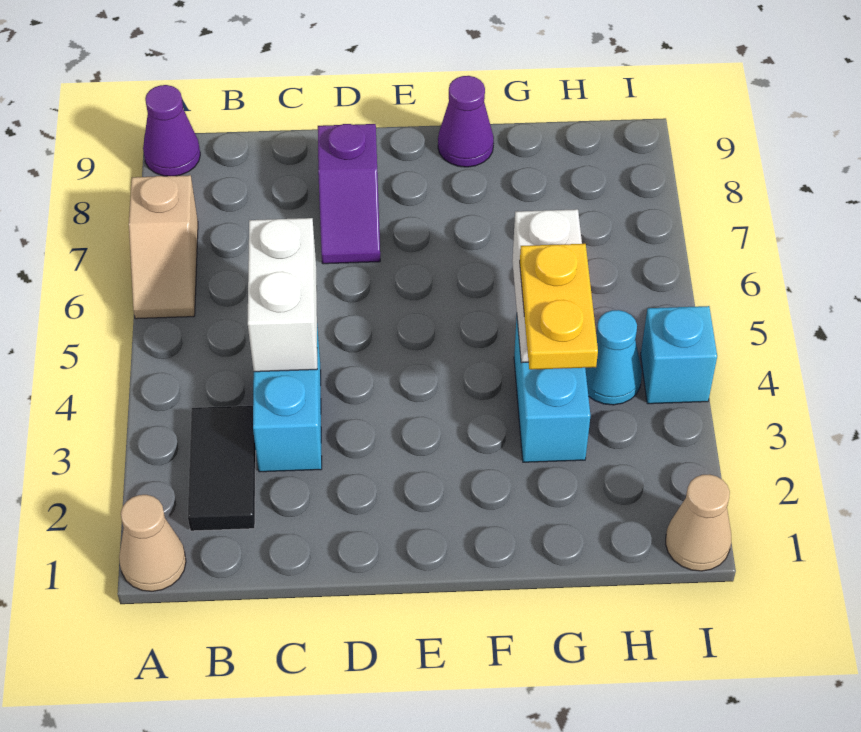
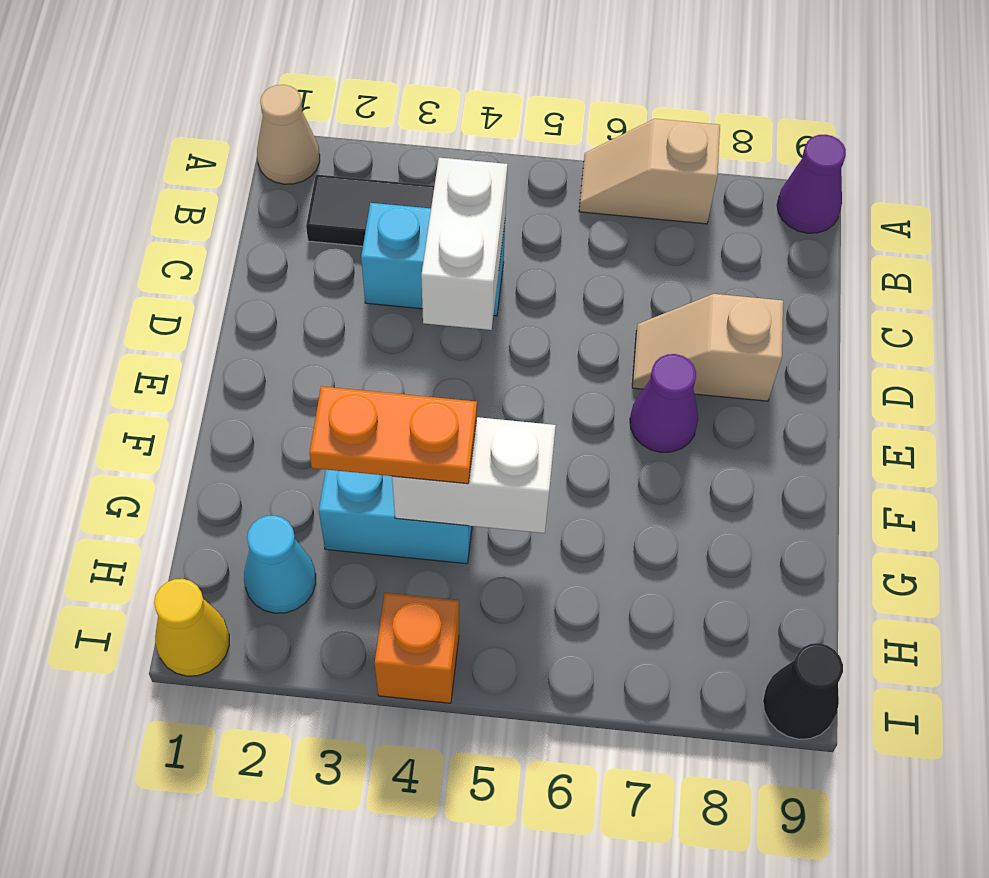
white brick C4:C5 level 2 -> white brick C4:D4 level 2
purple slope D7:D8 level 1 top 8 -> tan slope D7:D8 level 1 top 8
purple cone F9 level 1 -> purple cone E7 level 1
yellow plate G3:G4 level 3 -> orange plate G3:G4 level 3
cyan cone H4 level 1 -> cyan cone H2 level 1
tan cone I1 level 1 -> yellow cone I1 level 1
cyan brick I4 level 1 -> orange brick I4 level 1
none -> black cone I9 level 1

